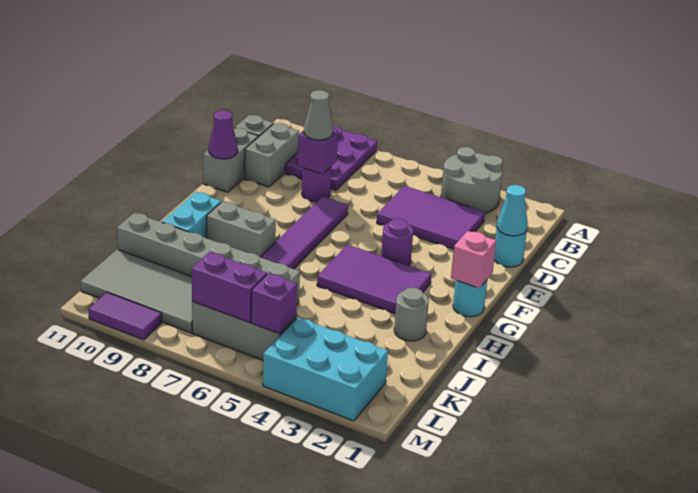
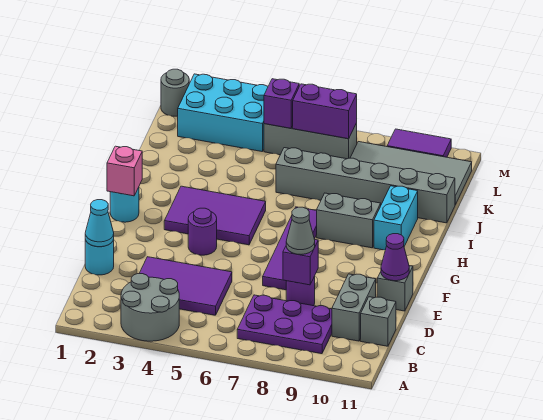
purple plate A8:C9 level 1 -> purple plate B7:C9 level 1
grey brick D11:E11 level 1 -> grey brick E11 level 1
grey round brick I2 level 1 -> grey round brick M1 level 1

